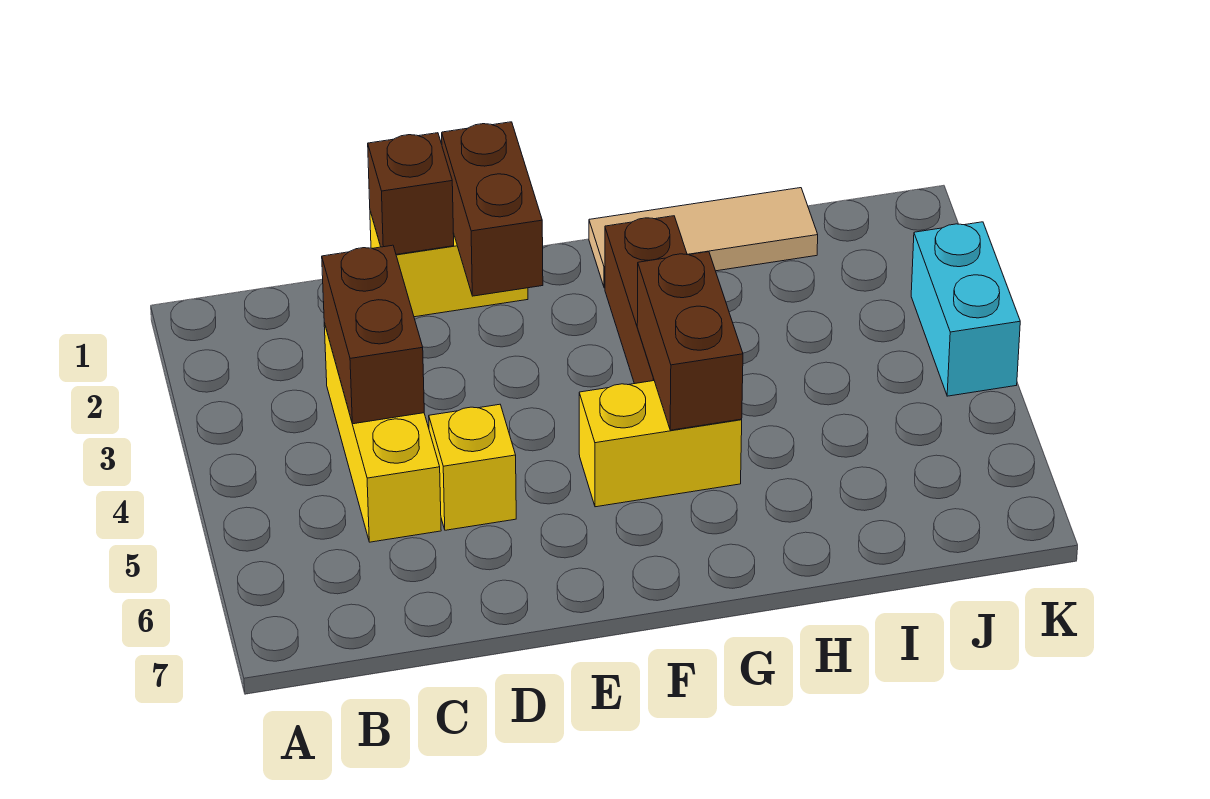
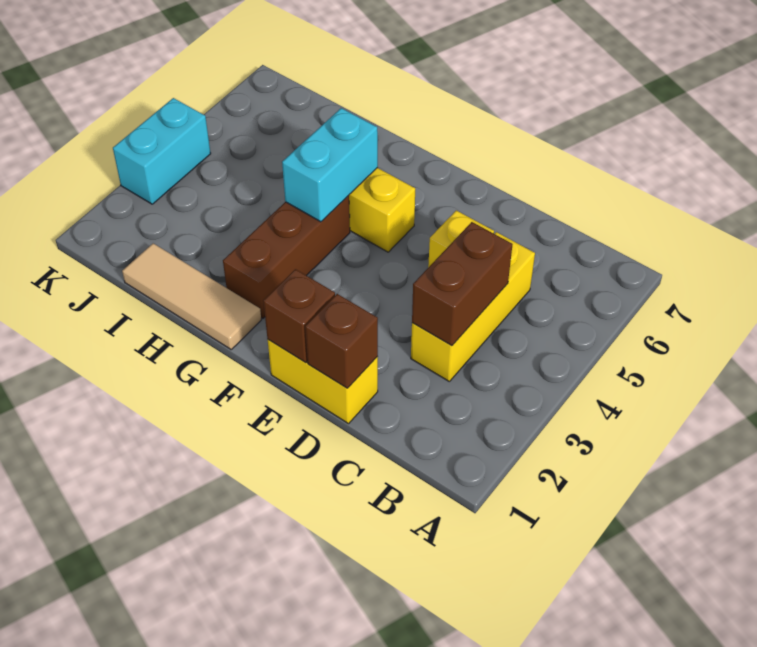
brown brick E1:E2 level 2 -> brown brick E1 level 2
brown brick G4:G5 level 2 -> cyan brick G4:G5 level 2

